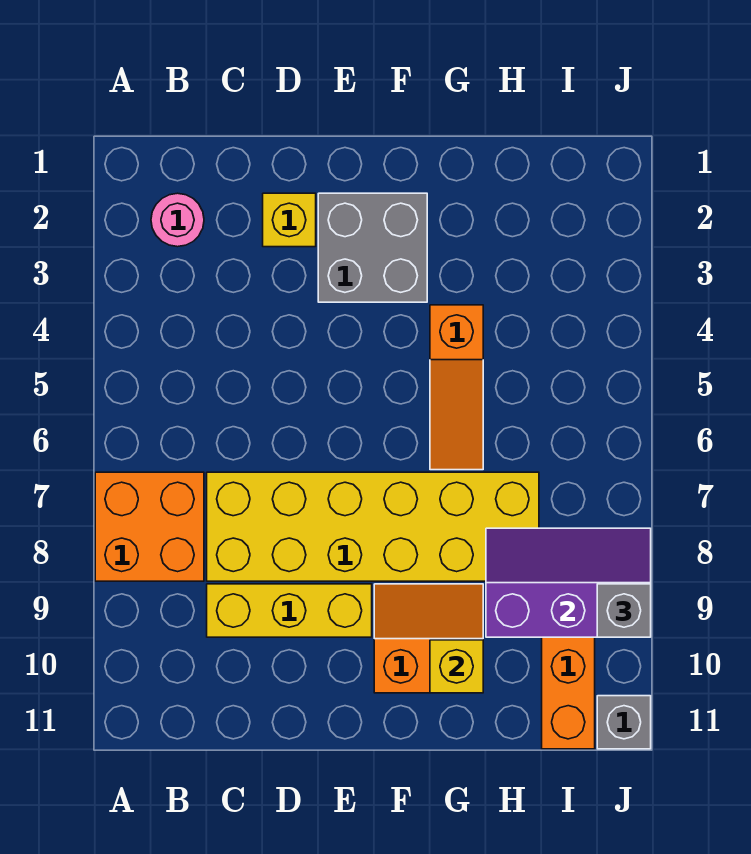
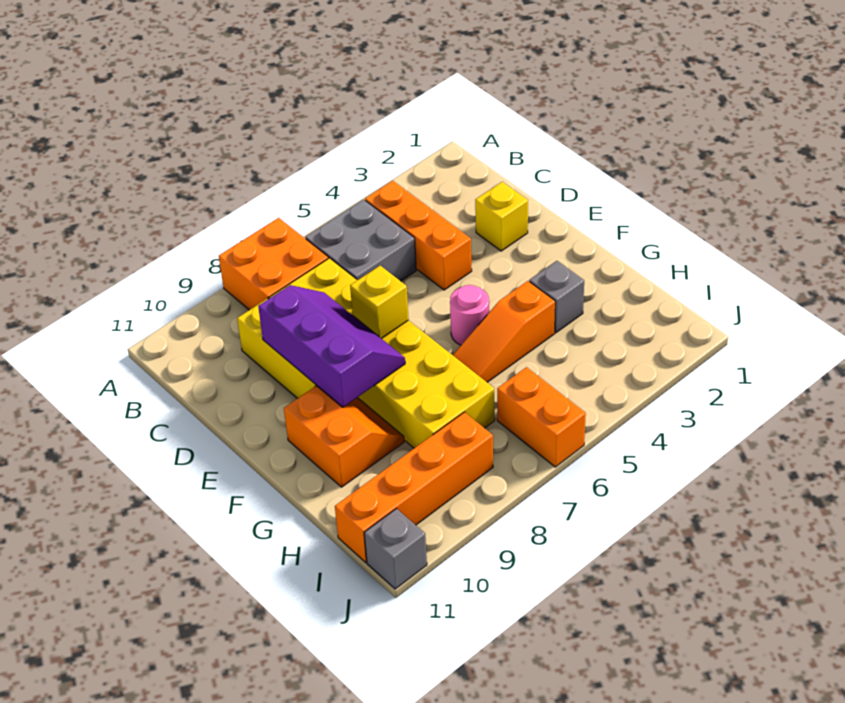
pink round brick B2 level 1 -> pink round brick F5 level 1
none -> orange brick B4:D4 level 1
grey brick E2:F3 level 1 -> grey brick B5:C6 level 1
yellow brick G10 level 2 -> yellow brick E7 level 2
purple slope H8:J9 level 2 top 9 -> purple slope D8:F9 level 2 top 9
none -> orange brick I6:J6 level 1
grey brick J9 level 3 -> grey brick G3 level 1

